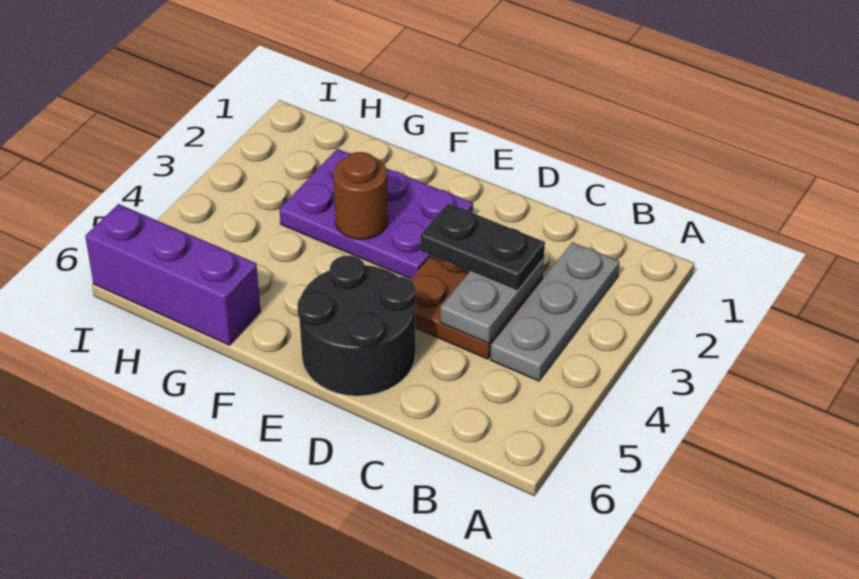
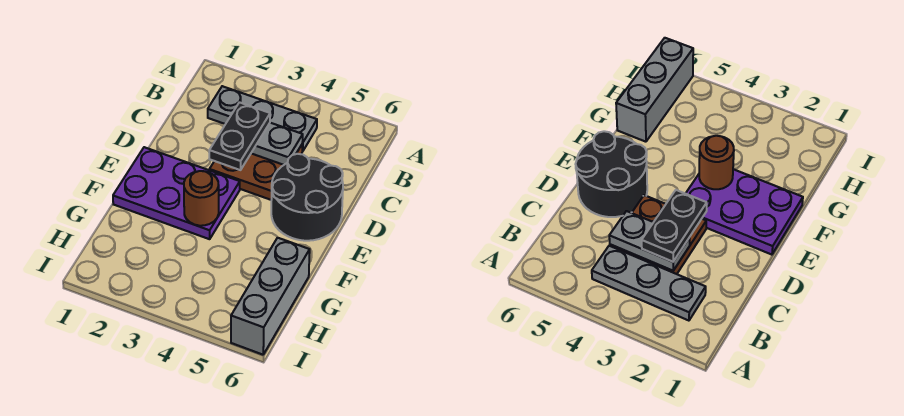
purple plate E2:G3 level 1 -> purple plate E1:F3 level 1
purple brick G6:I6 level 1 -> grey brick G6:I6 level 1

